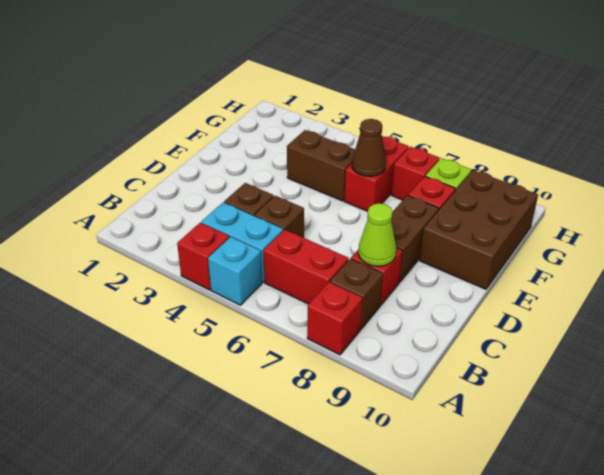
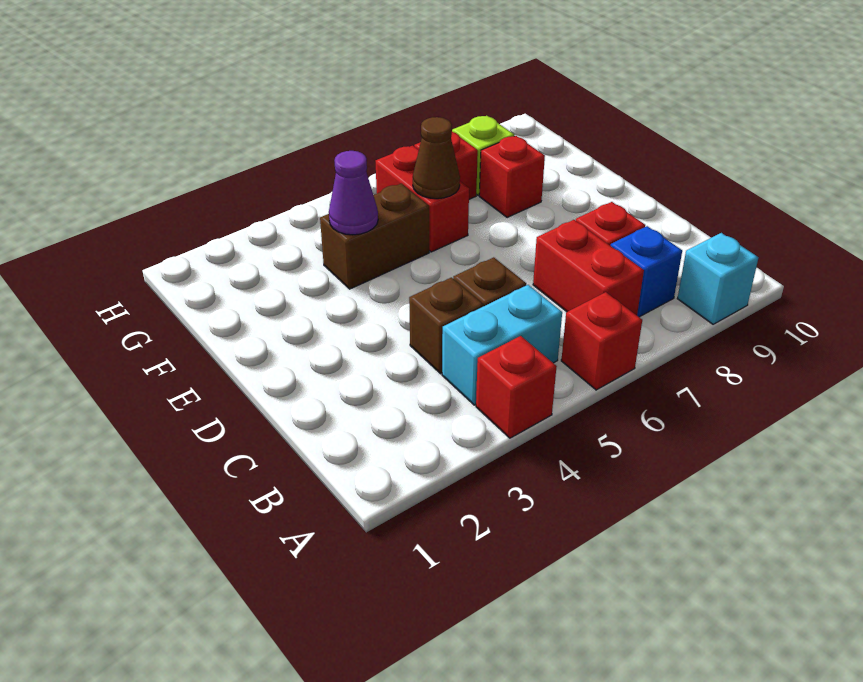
cyan brick A5 level 1 -> cyan brick A9 level 1
red brick A8 level 1 -> red brick A6 level 1
red brick B6:B7 level 1 -> red brick B7:C7 level 1
brown brick B8 level 1 -> blue brick B8 level 1
lime cone C8 level 2 -> none
brown brick D8:E8 level 1 -> none
brown brick E9:G10 level 1 -> none
none -> purple cone F4 level 2

